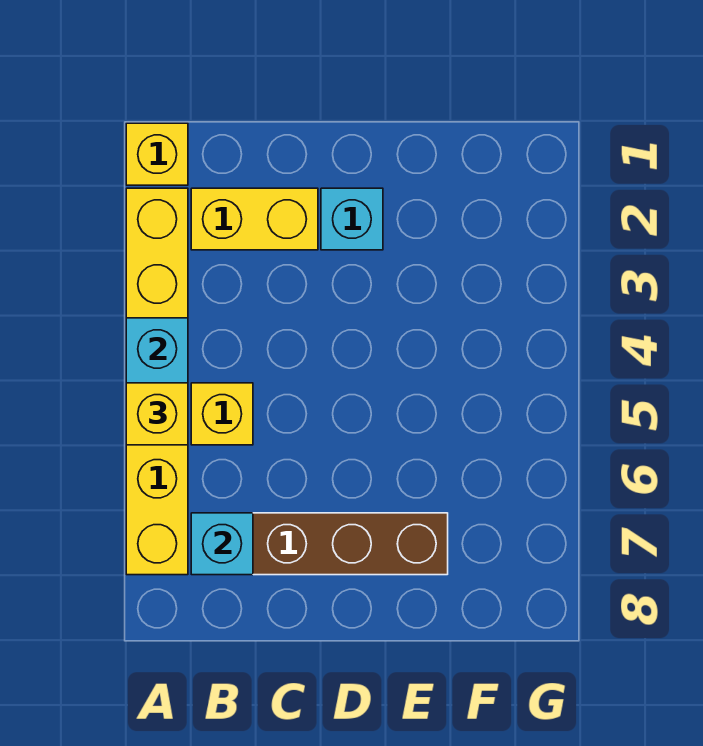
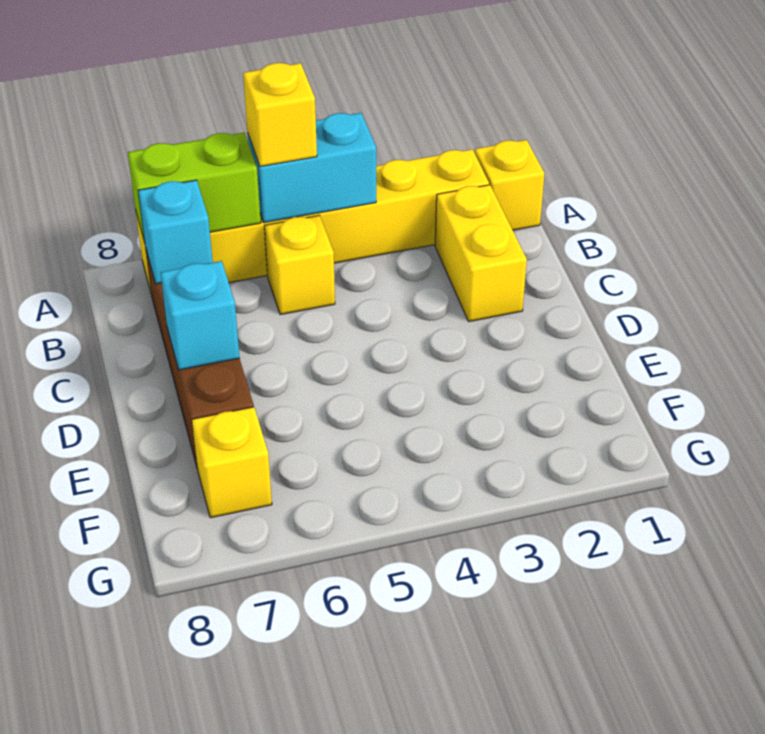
none -> lime brick A6:A7 level 2
cyan brick D2 level 1 -> cyan brick D7 level 2
none -> yellow brick F7 level 1

